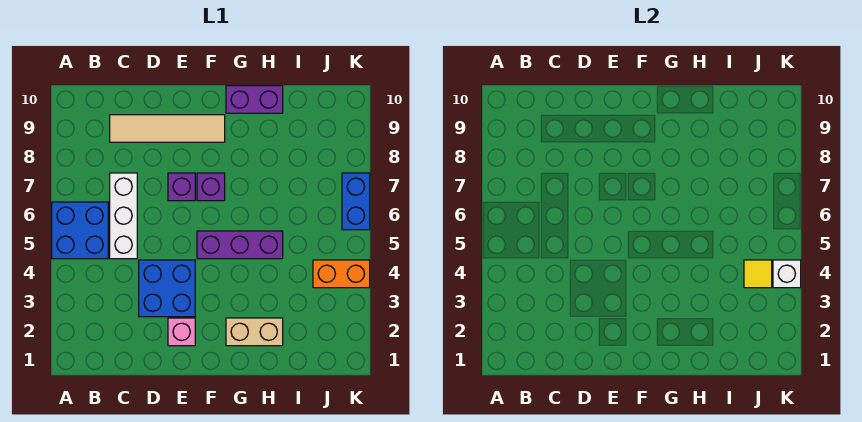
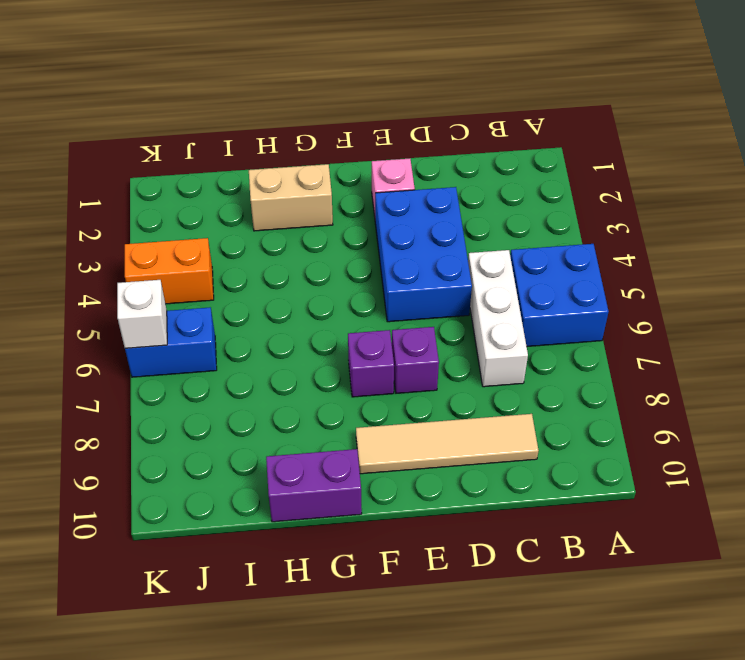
blue brick D3:E4 level 1 -> blue brick D3:E5 level 1
purple brick F5:H5 level 1 -> none
yellow tile J4 level 2 -> none
white brick K4 level 2 -> white brick K6 level 2
blue brick K6:K7 level 1 -> blue brick J6:K6 level 1

